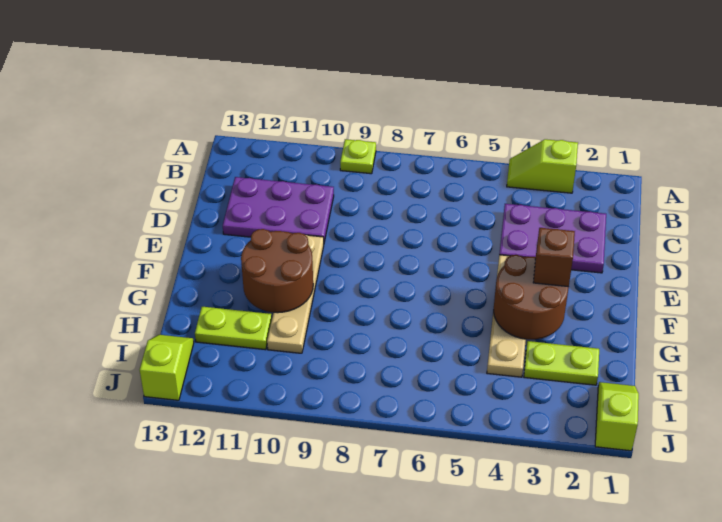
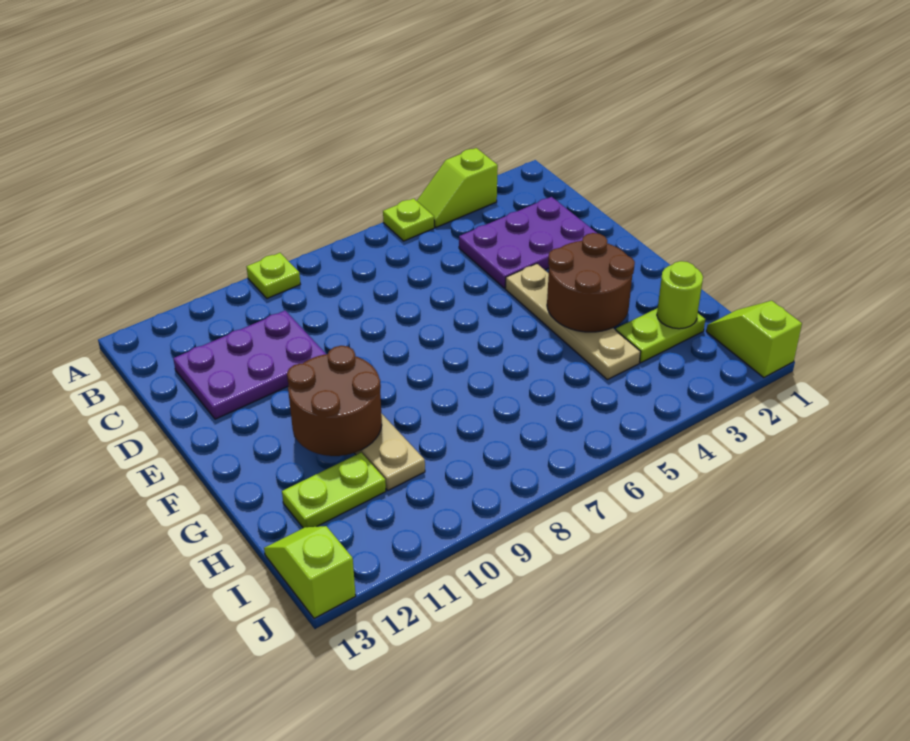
none -> lime plate A5 level 1
brown brick F3 level 3 -> none
none -> lime round brick H2 level 2

